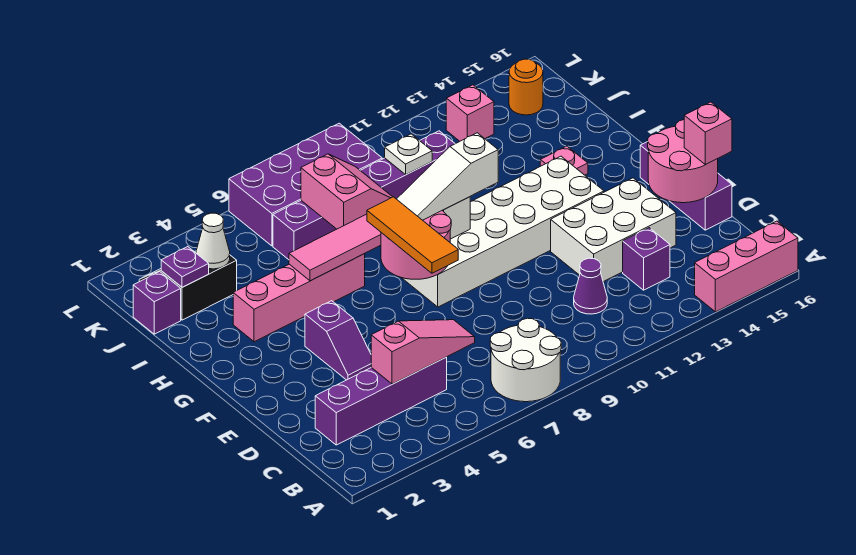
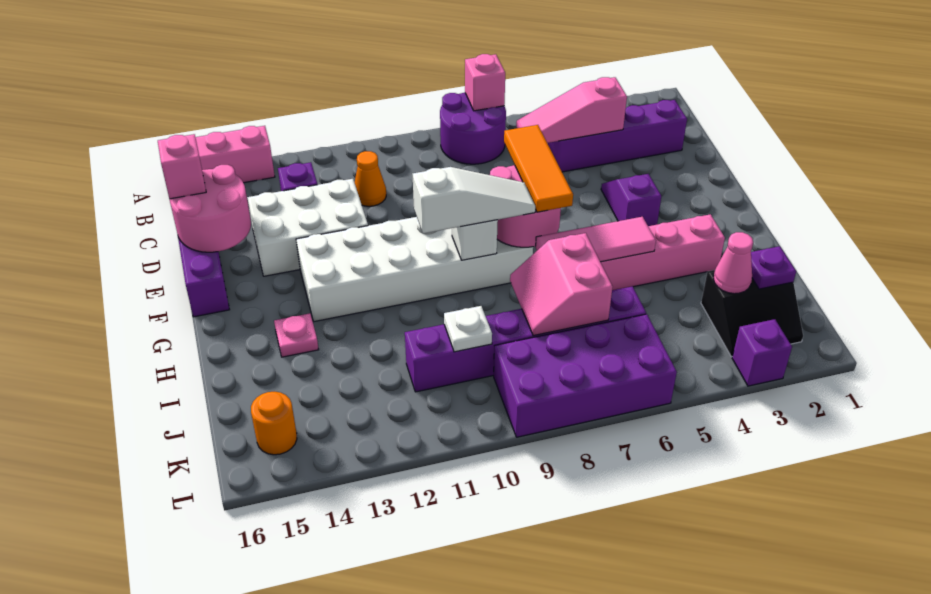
white round brick A7:B8 level 1 -> purple round brick A7:B8 level 1
purple cone C11 level 1 -> orange cone C11 level 1
purple brick J1 level 1 -> purple brick L3 level 1
white cone J3 level 2 -> pink cone J3 level 2
pink brick K13 level 1 -> pink brick A7 level 2

